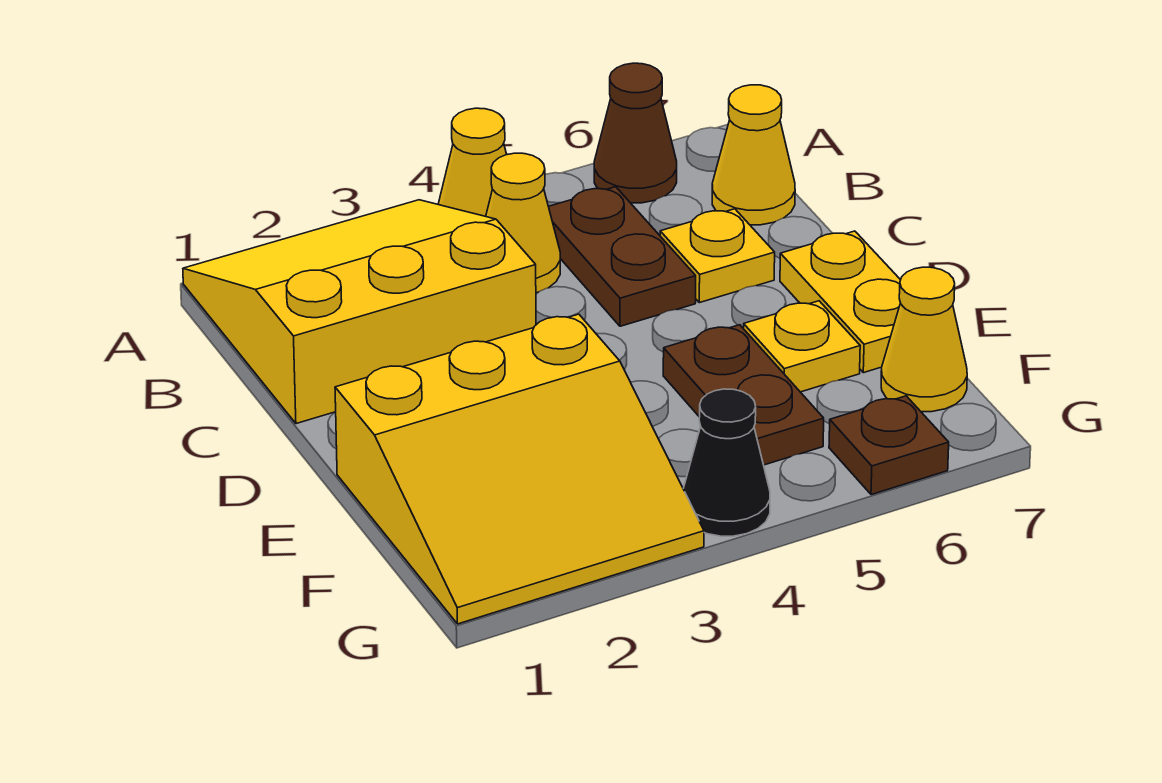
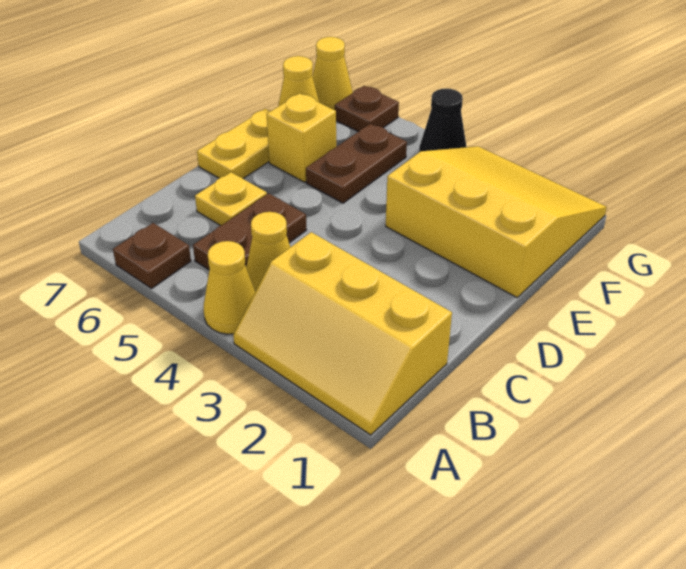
yellow slope A1:C3 level 1 top C -> yellow slope A1:B3 level 1 top B
brown cone A6 level 1 -> brown plate A6 level 1
yellow cone B7 level 1 -> yellow cone G7 level 1
yellow plate E6 level 1 -> yellow brick E6 level 1

